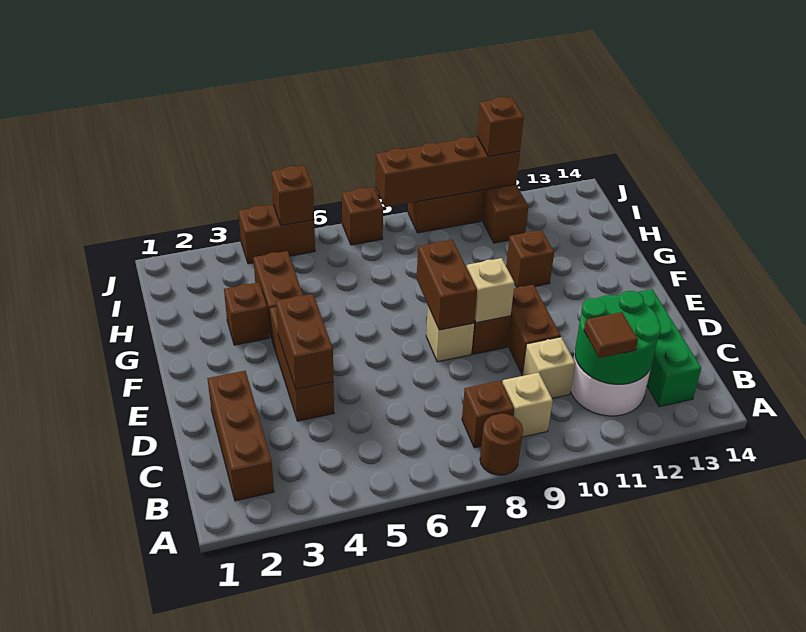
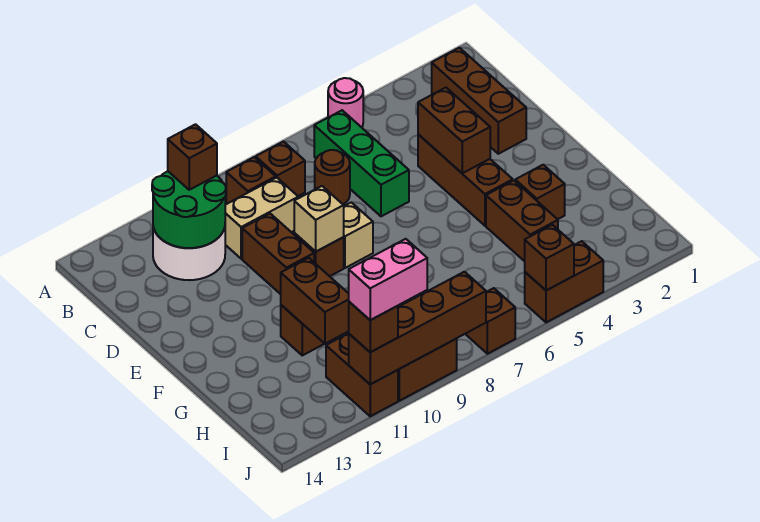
none -> pink round brick A5 level 1
brown round brick A8 level 1 -> brown round brick C7 level 1
tan brick B9 level 1 -> brown brick B9 level 1
brown tile B11 level 3 -> brown brick B11 level 3
green brick B13:D13 level 1 -> green brick B6:D6 level 1
tan brick C10 level 1 -> tan brick C9:C10 level 1
brown brick E8:F8 level 2 -> brown brick G11:H11 level 2
none -> pink brick J10:J11 level 4

